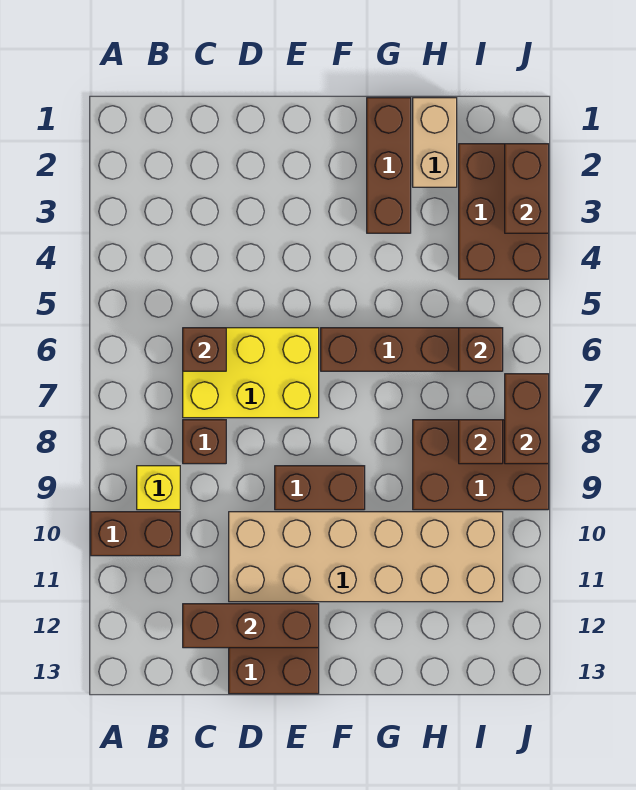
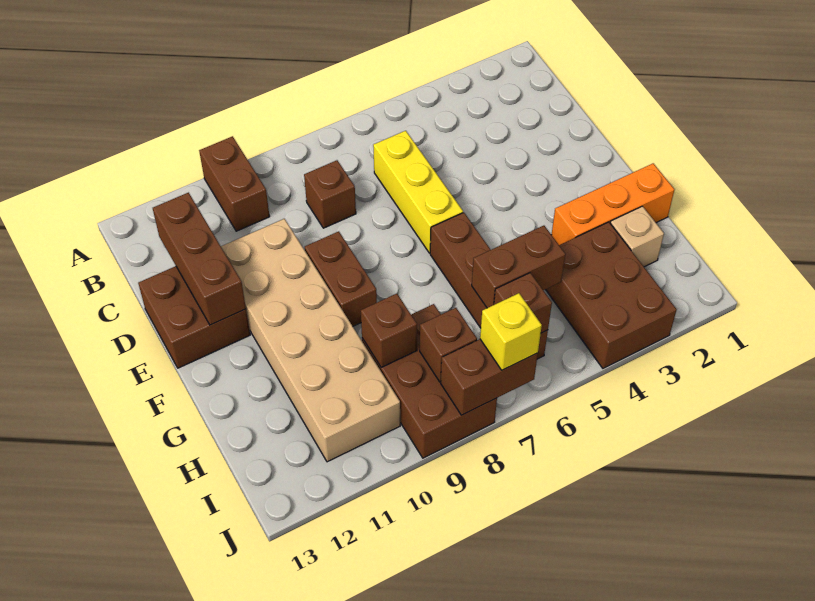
yellow brick B9 level 1 -> yellow brick J7 level 3
yellow brick C6:E7 level 1 -> yellow brick C6:E6 level 1
brown brick C6 level 2 -> brown brick H9 level 2
brown brick G1:G3 level 1 -> orange brick G1:G3 level 1
tan brick H1:H2 level 1 -> tan brick H2 level 1
brown brick I2:J4 level 1 -> brown brick H3:J4 level 1
brown brick J2:J3 level 2 -> brown brick H5:H6 level 2

